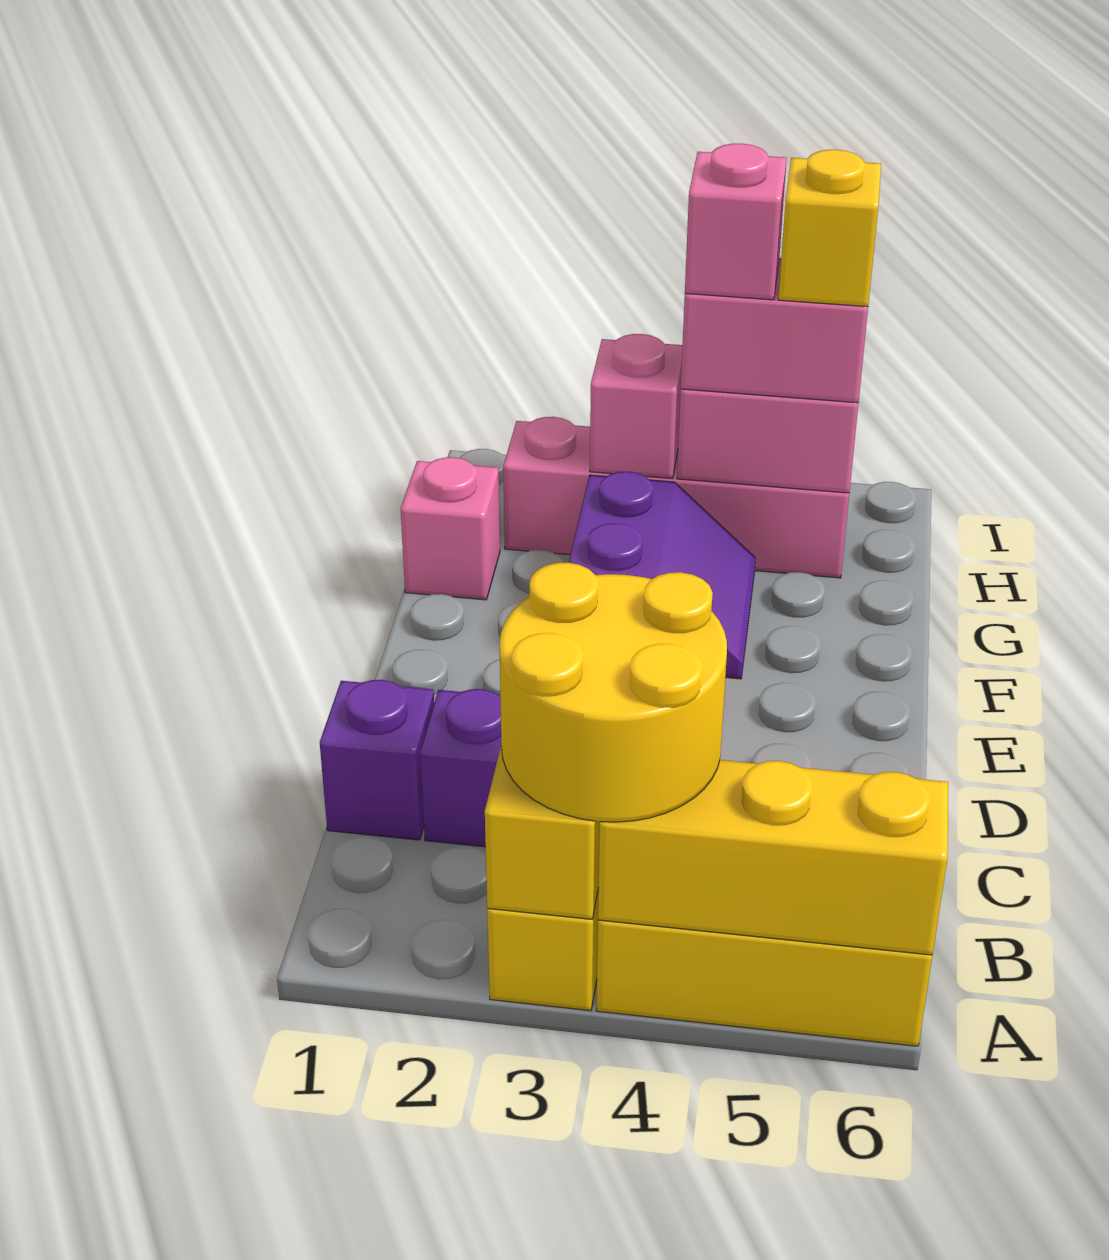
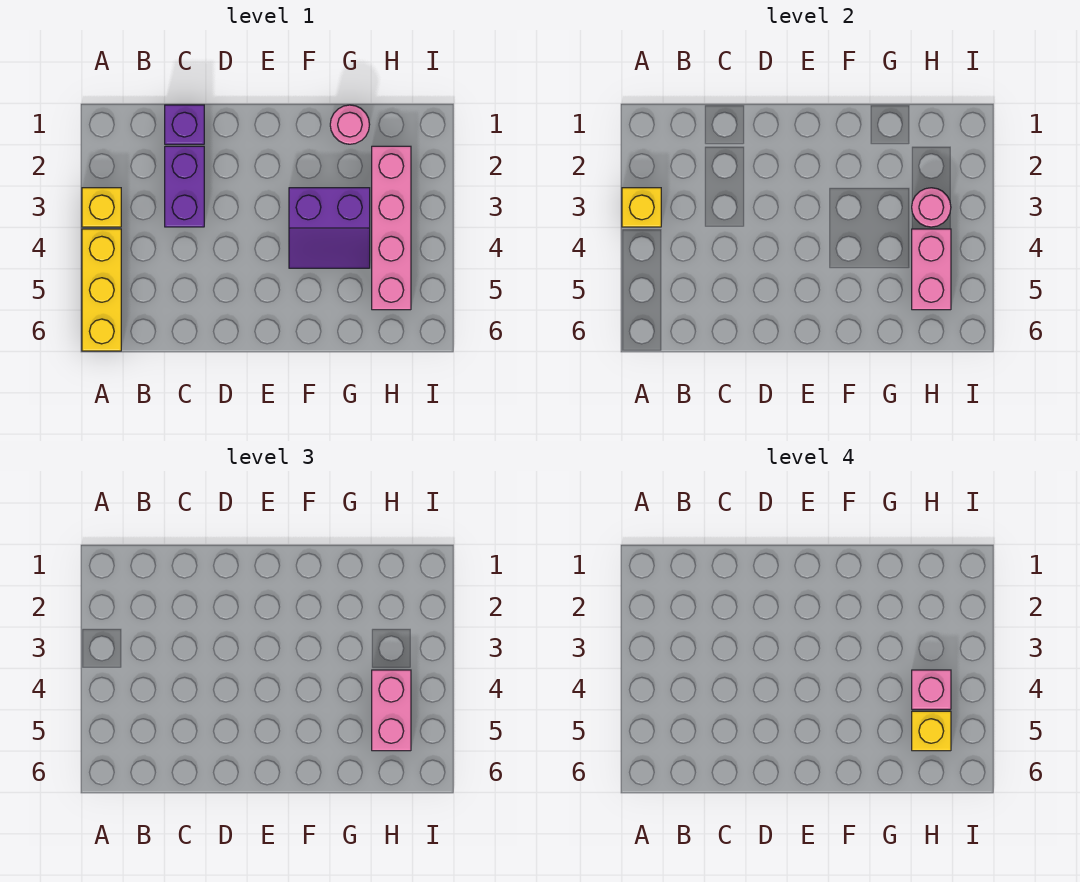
yellow round brick A3:B4 level 3 -> none
yellow brick A4:A6 level 2 -> none
pink brick G1 level 1 -> pink round brick G1 level 1
pink brick H3 level 2 -> pink round brick H3 level 2

